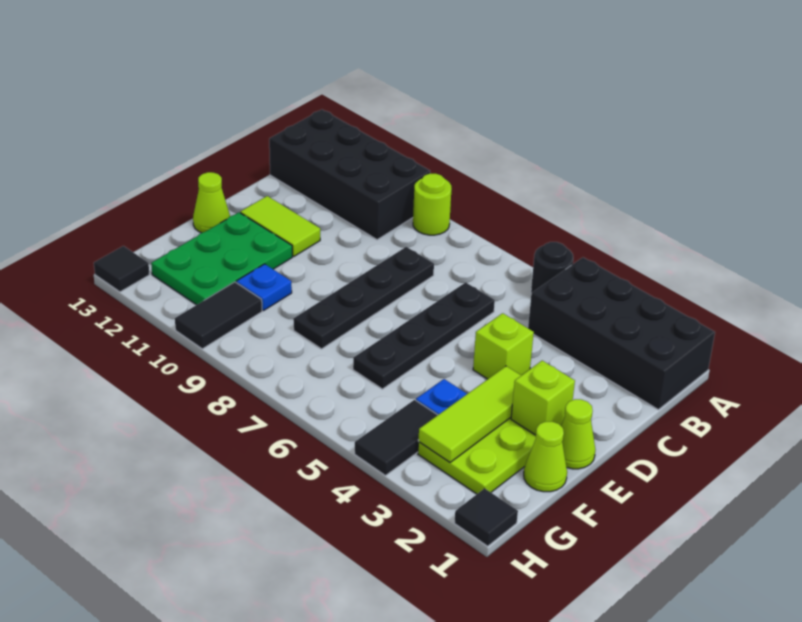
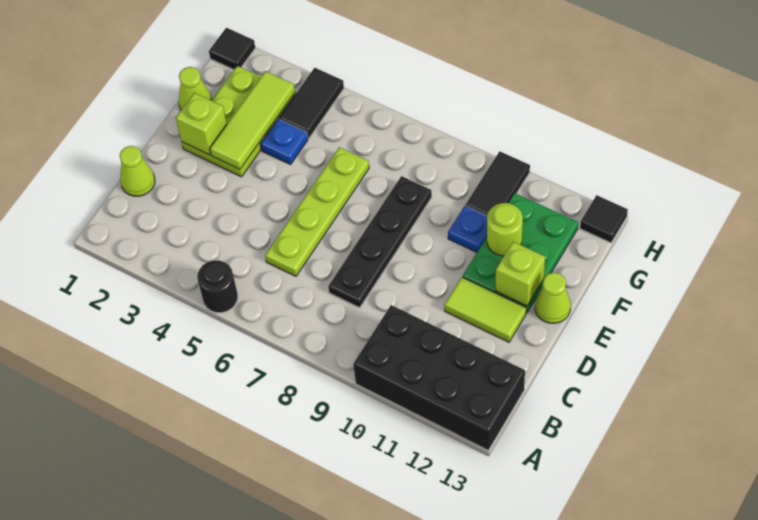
black brick A1:B4 level 1 -> none
lime round brick A9 level 1 -> lime round brick F11 level 2
black plate C6:F6 level 1 -> lime plate C6:F6 level 1
lime brick D4 level 1 -> lime brick E12 level 2
lime cone E1 level 1 -> lime cone C1 level 1

